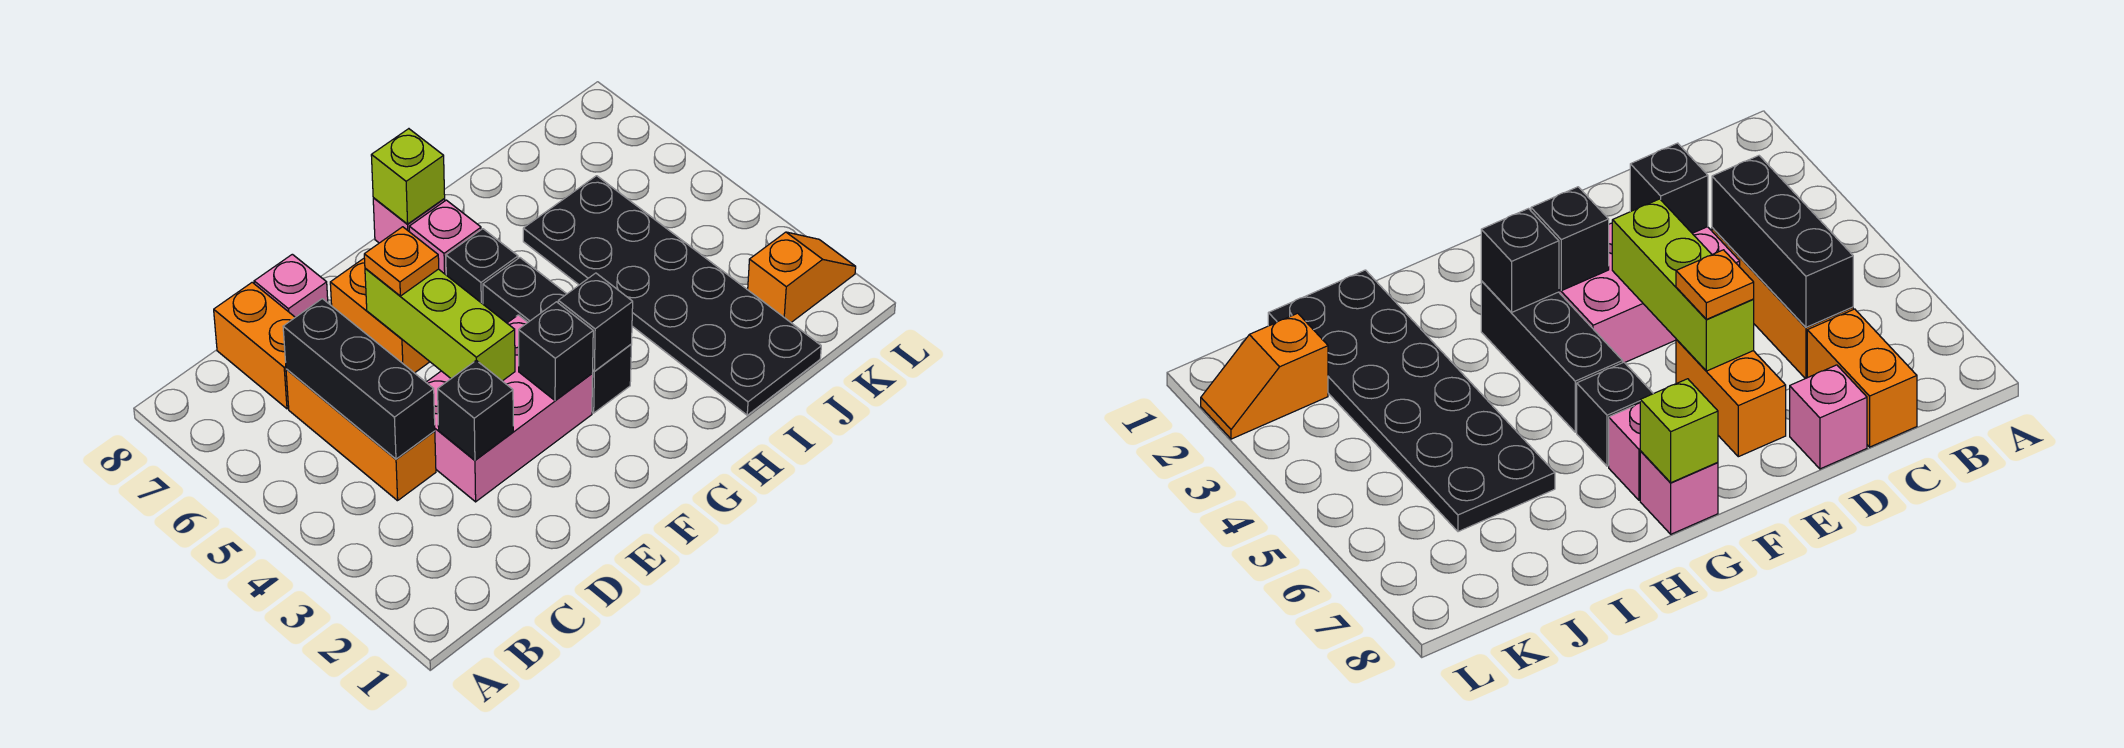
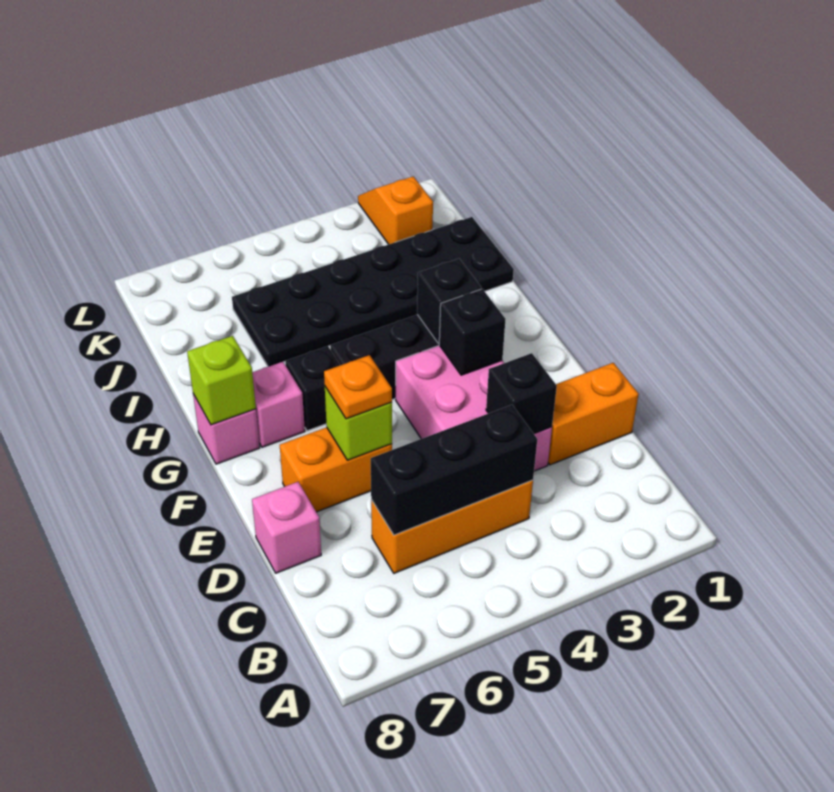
orange brick C7:C8 level 1 -> orange brick D1:D2 level 1
lime brick E4:E6 level 2 -> lime brick E6 level 2

